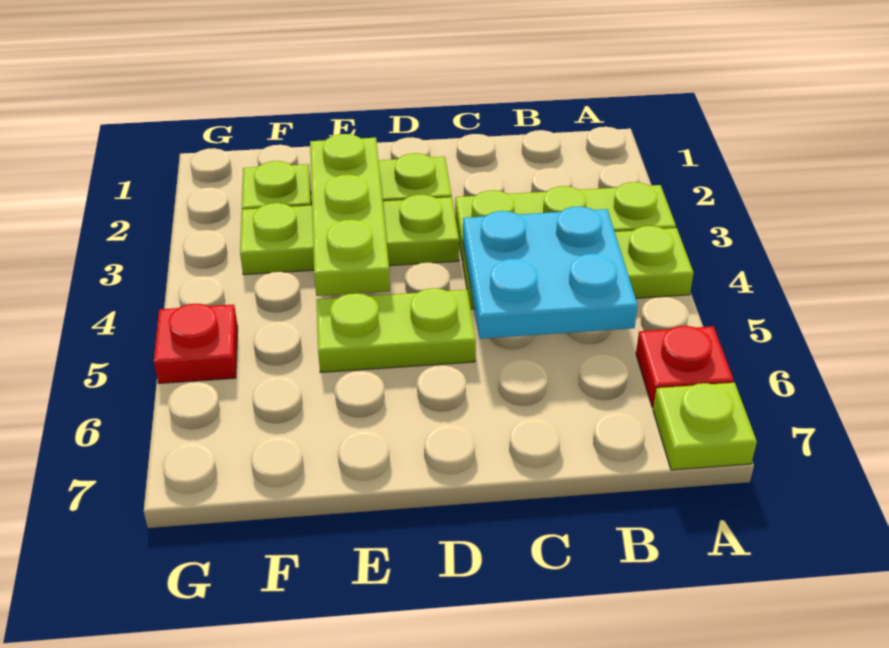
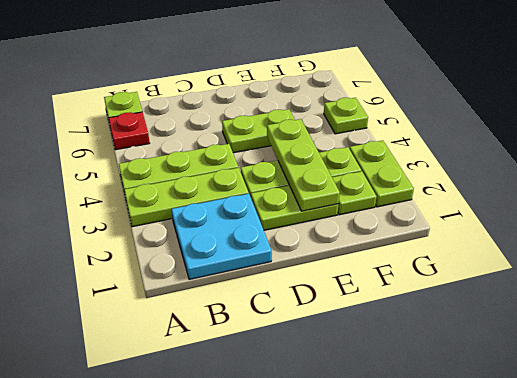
cyan plate B4:C5 level 2 -> cyan plate B1:C2 level 1
none -> lime plate G2:G3 level 1
red plate G5 level 1 -> lime plate G5 level 1

